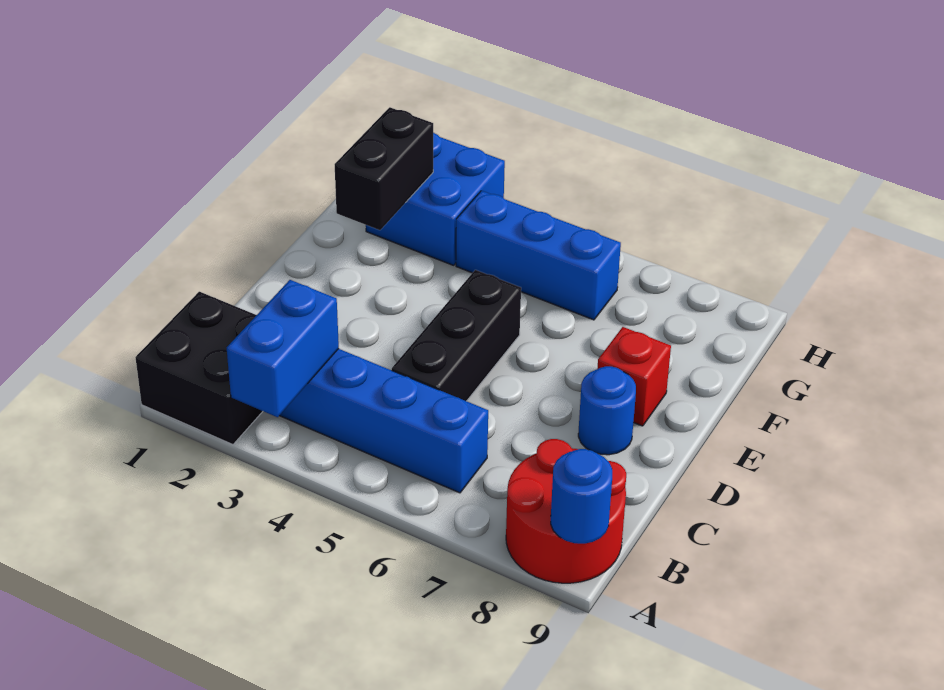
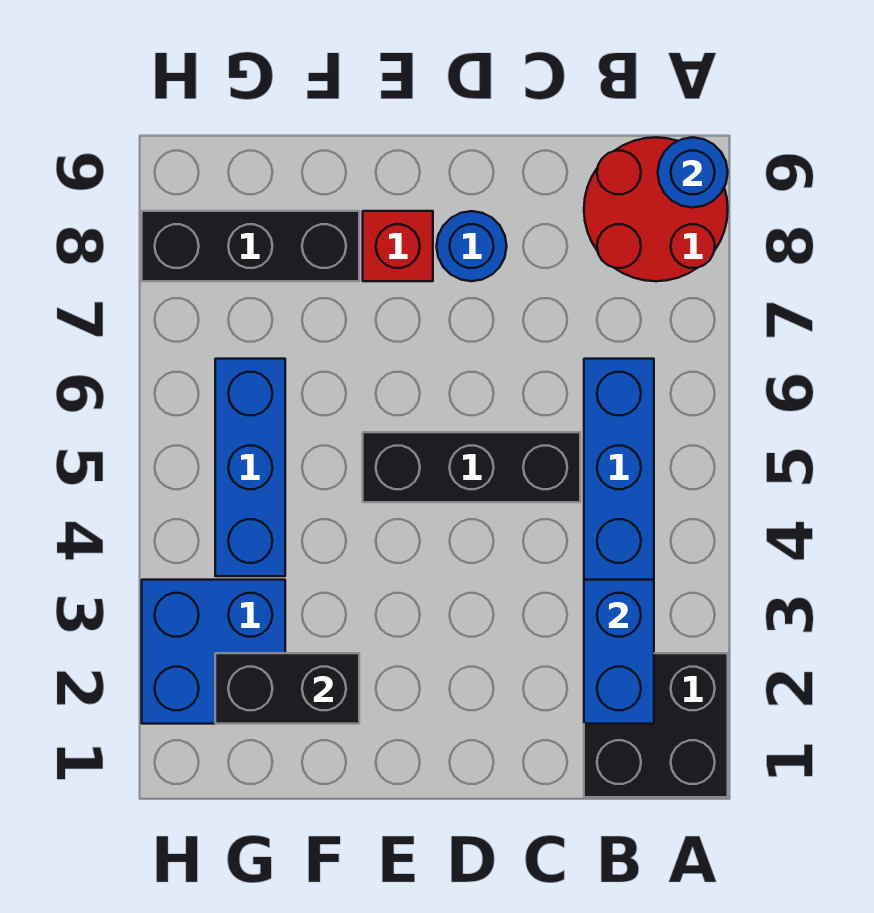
blue brick A3:B3 level 2 -> blue brick B2:B3 level 2
none -> black brick F8:H8 level 1

